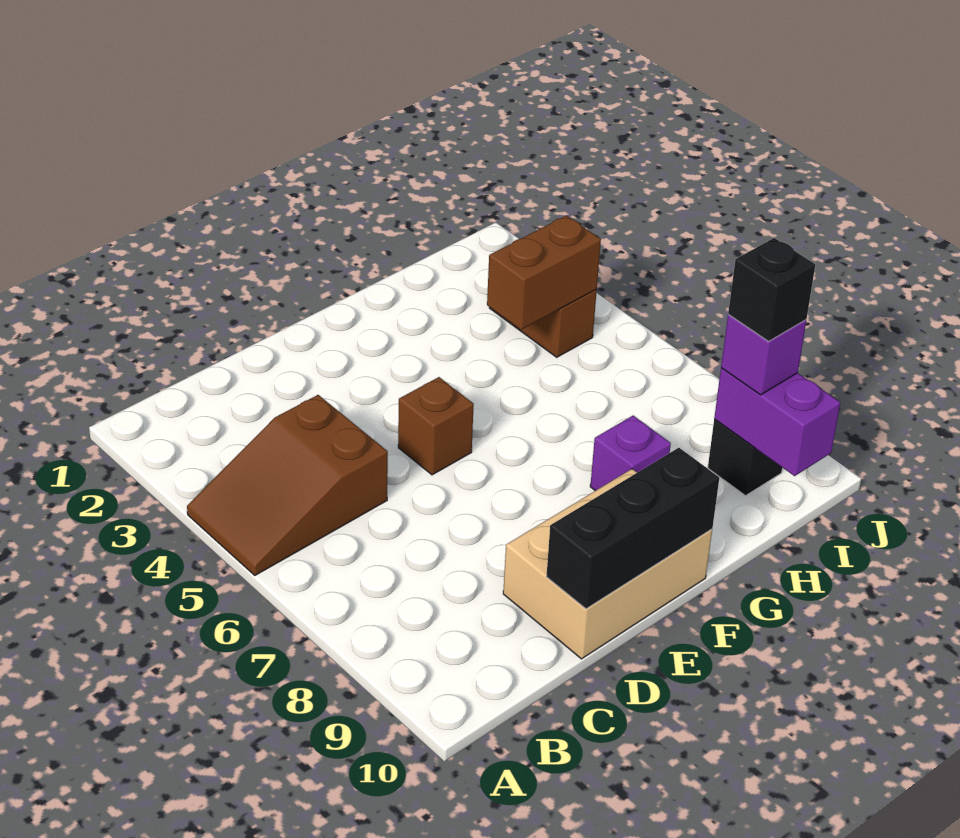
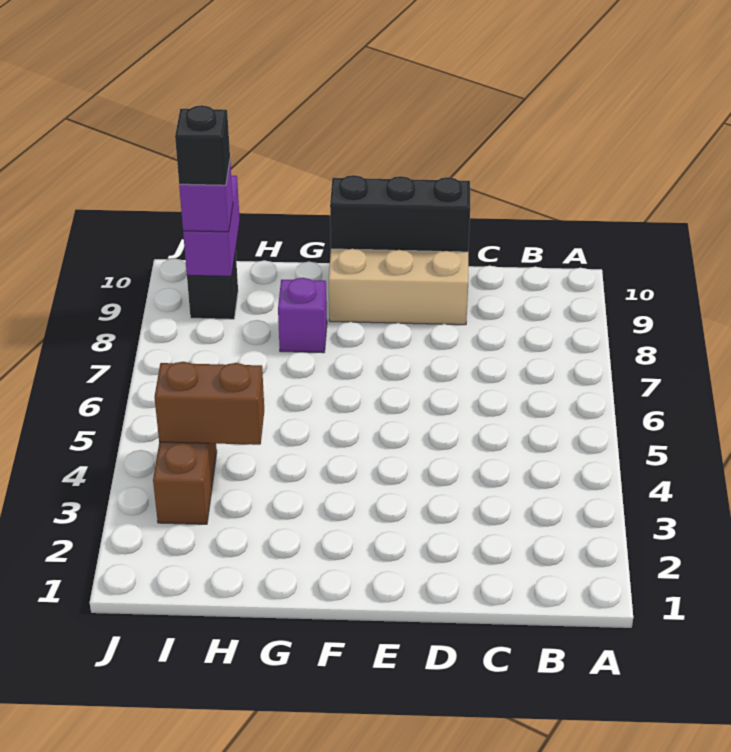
brown slope A4:C5 level 1 top C -> none
brown brick E5 level 1 -> none

